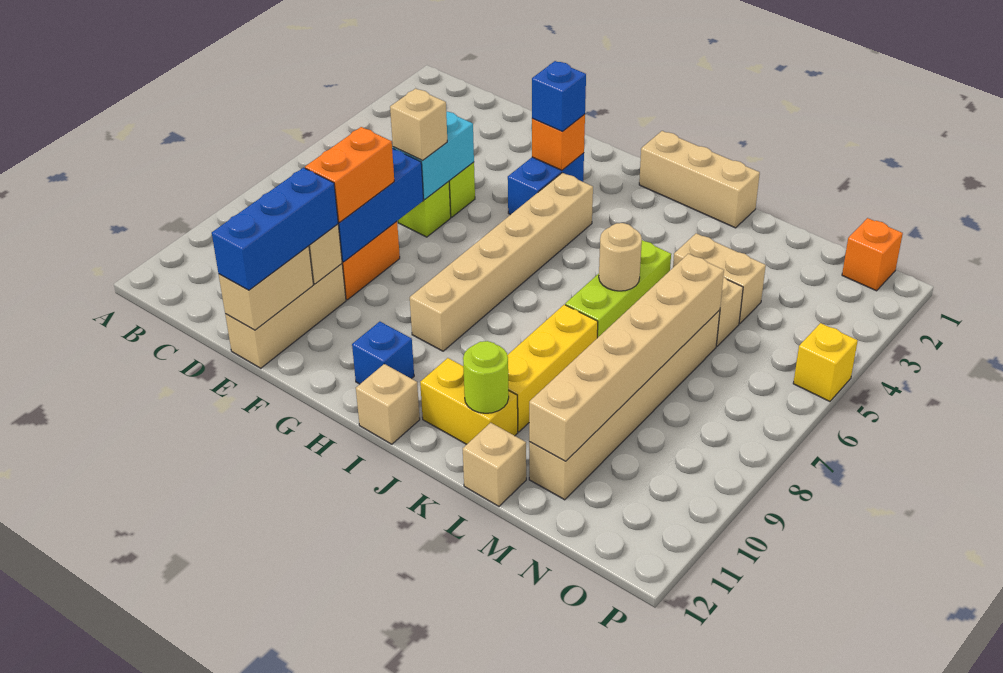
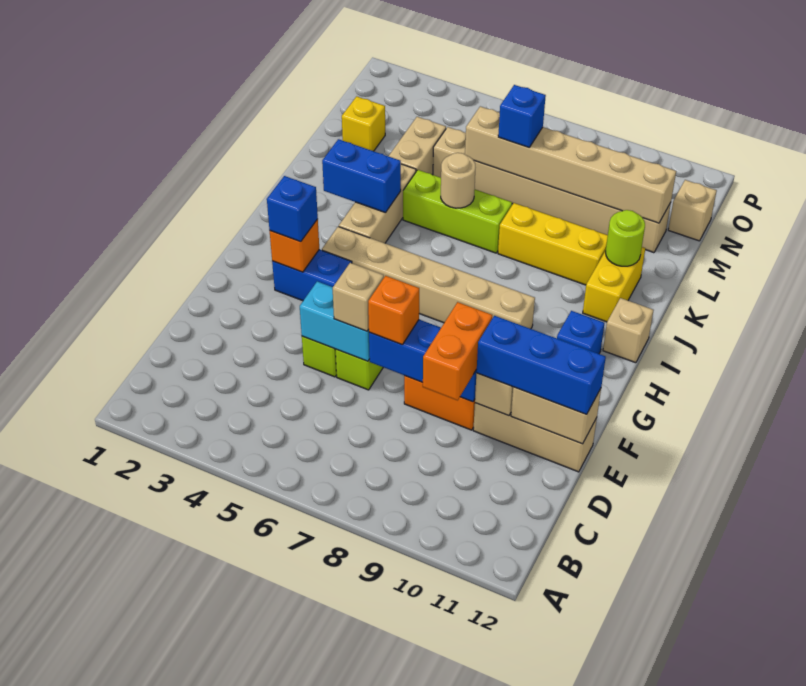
orange brick E8:E9 level 3 -> orange brick D9:E9 level 3
tan brick I1:K1 level 1 -> tan brick I4:K4 level 1
none -> blue brick J3:J4 level 2
tan brick L12 level 1 -> tan brick N12 level 1
none -> blue brick M7 level 3
orange brick O1 level 1 -> orange brick E7 level 3
yellow brick P5 level 1 -> yellow brick M2 level 1

